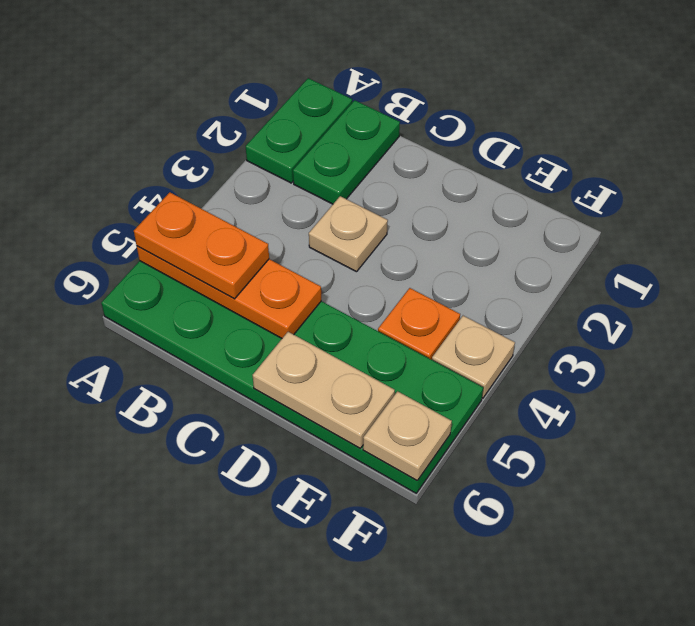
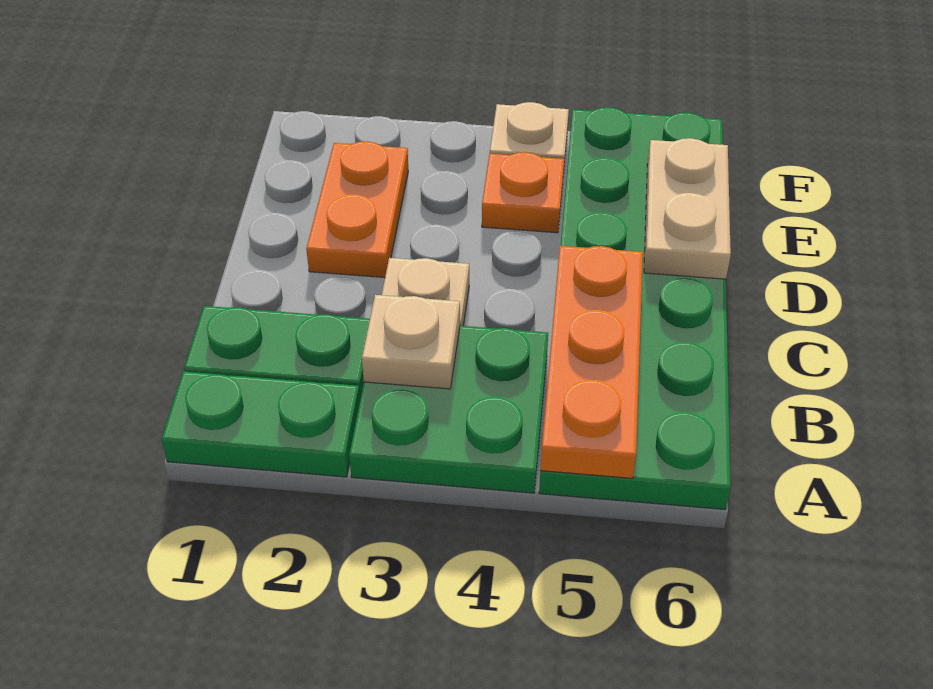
none -> green plate A3:B4 level 1
orange plate A5:B5 level 3 -> orange plate D2:E2 level 1
tan plate F6 level 2 -> tan plate B3 level 2

